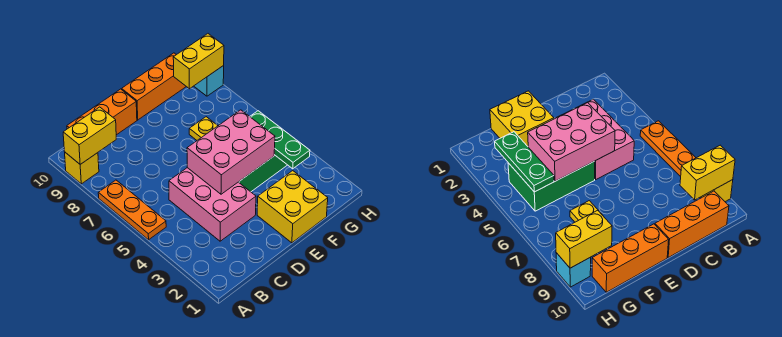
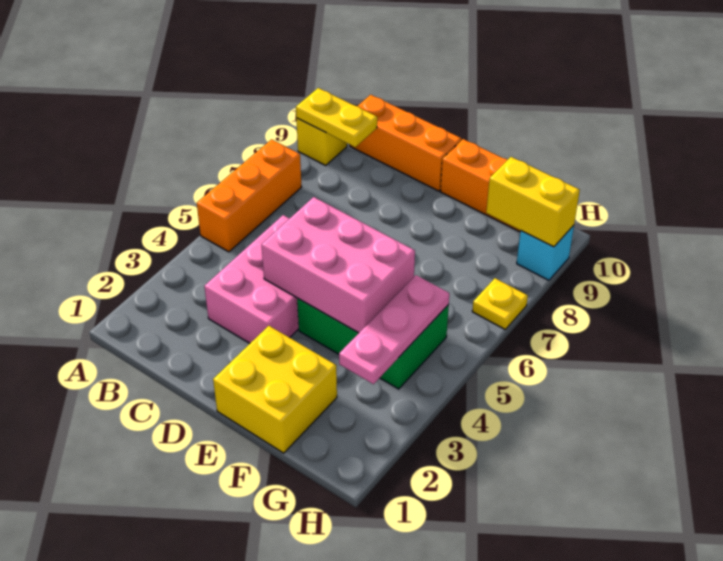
orange plate A5:A7 level 1 -> orange brick A5:A7 level 1
yellow brick A9:B9 level 2 -> yellow plate A9:B9 level 2
yellow plate F7 level 1 -> yellow plate H7 level 1
green plate G3:G5 level 2 -> pink plate G3:G5 level 2

